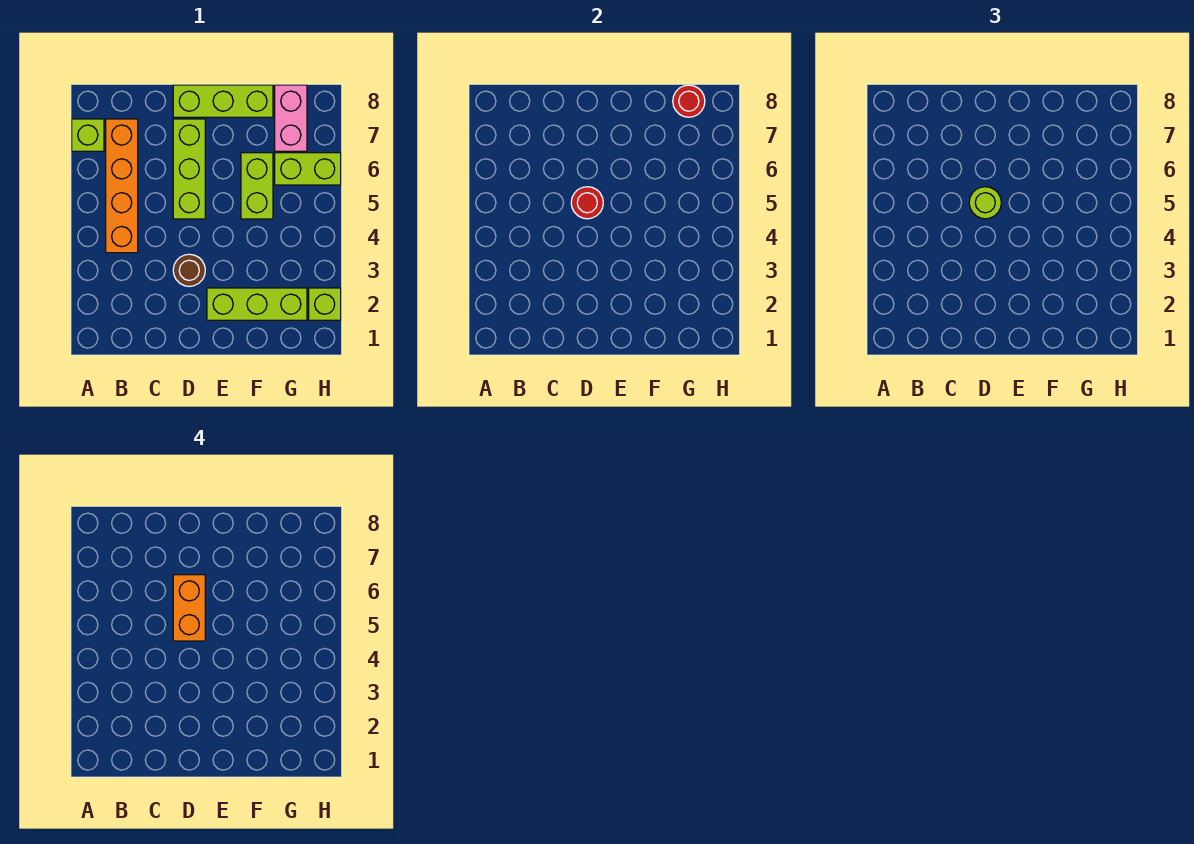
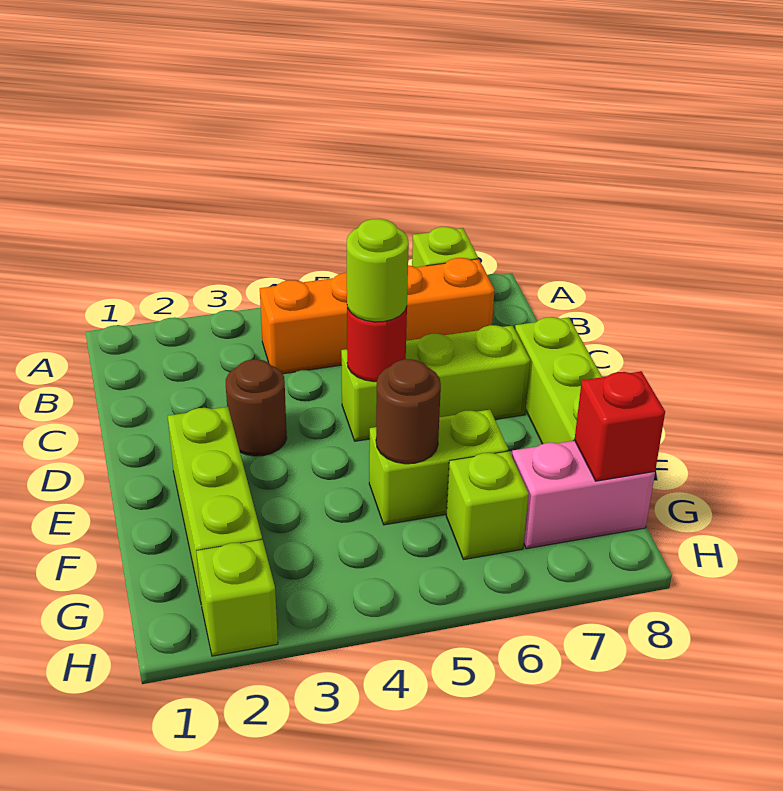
orange brick D5:D6 level 4 -> none
none -> brown round brick F5 level 2
lime brick G6:H6 level 1 -> lime brick G6 level 1
red round brick G8 level 2 -> red brick G8 level 2

